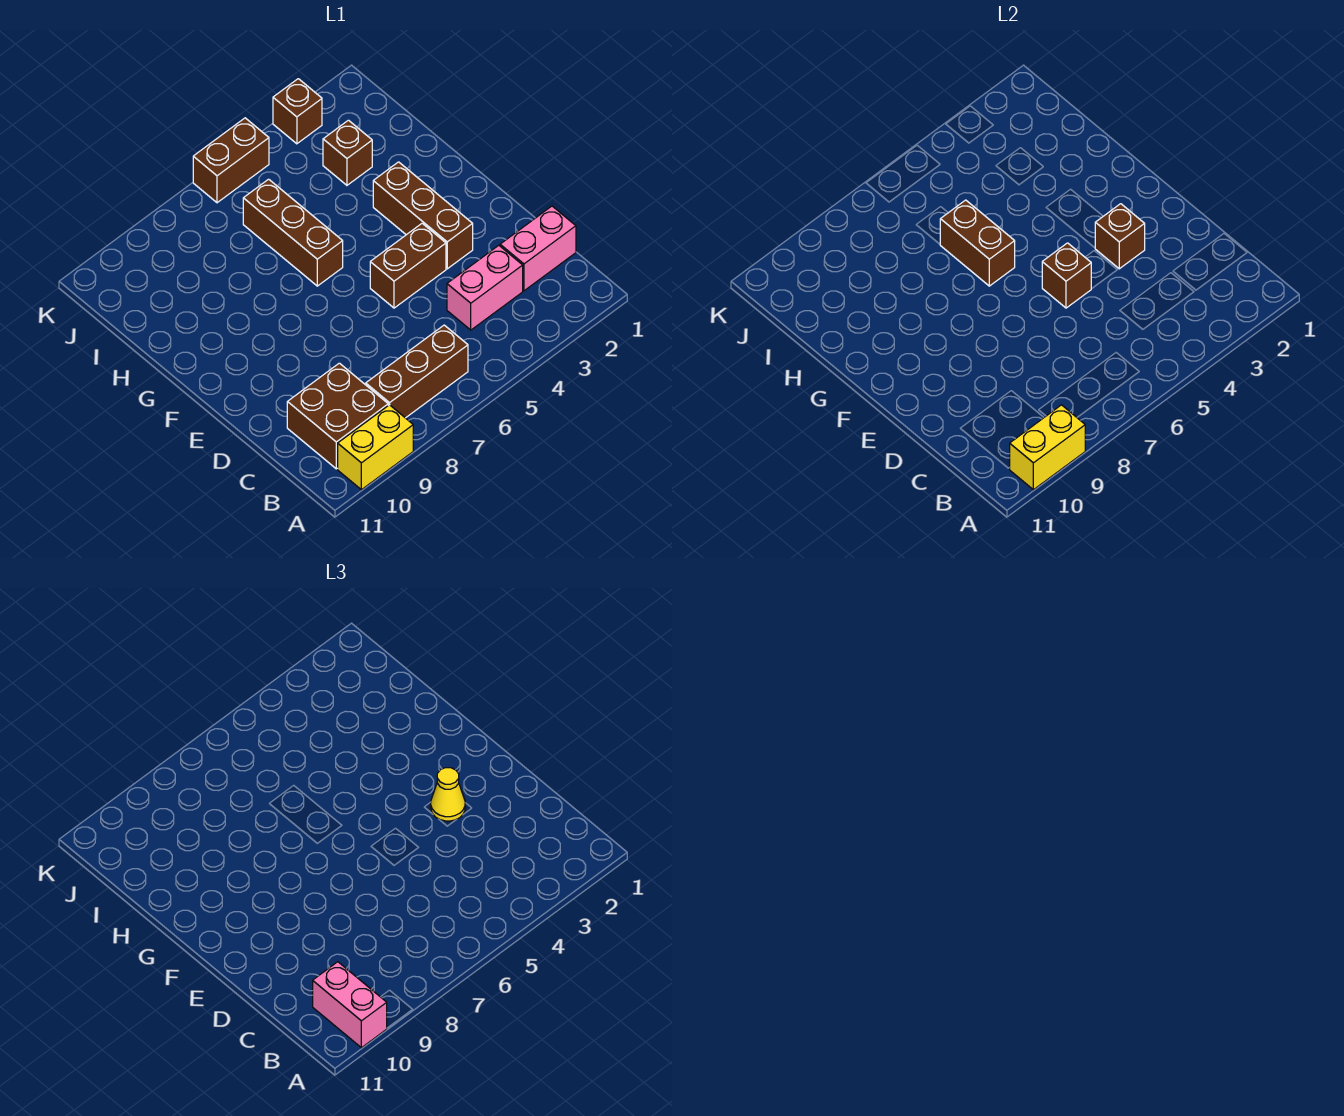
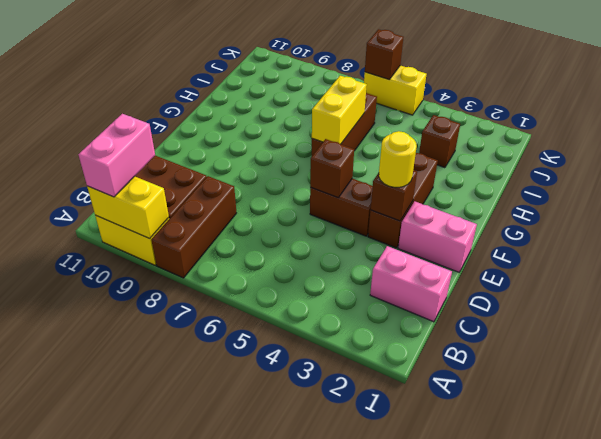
brown brick B6:B8 level 1 -> brown brick A8:C8 level 1
pink brick C3:C4 level 1 -> pink brick E1:E2 level 1
yellow cone E3 level 3 -> yellow round brick E3 level 3
brown brick G6:H6 level 2 -> yellow brick G6:H6 level 2
brown brick K3 level 1 -> brown brick K6 level 2
brown brick K5:K6 level 1 -> yellow brick K5:K6 level 1

